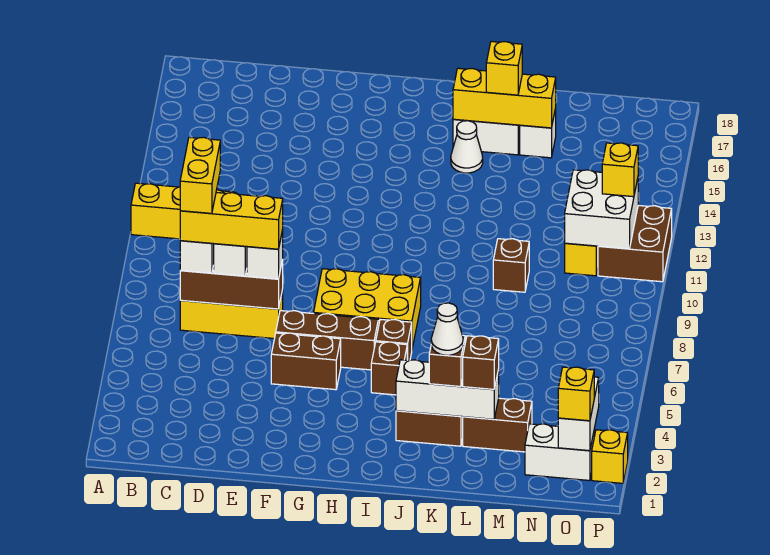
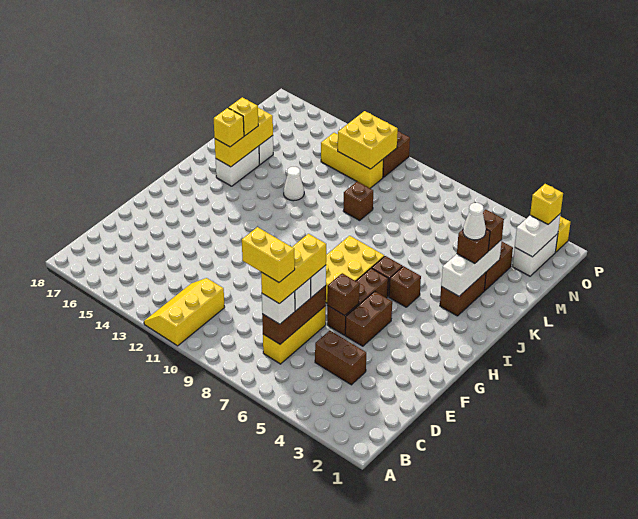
none -> brown brick D4:D5 level 1
none -> brown brick F6 level 2
white cone J15 level 1 -> white cone K13 level 1
white brick N11:O12 level 2 -> yellow brick N11:O12 level 2
white brick O2:O3 level 2 -> white brick N2:O2 level 2
yellow brick O12 level 3 -> yellow brick J16 level 3

